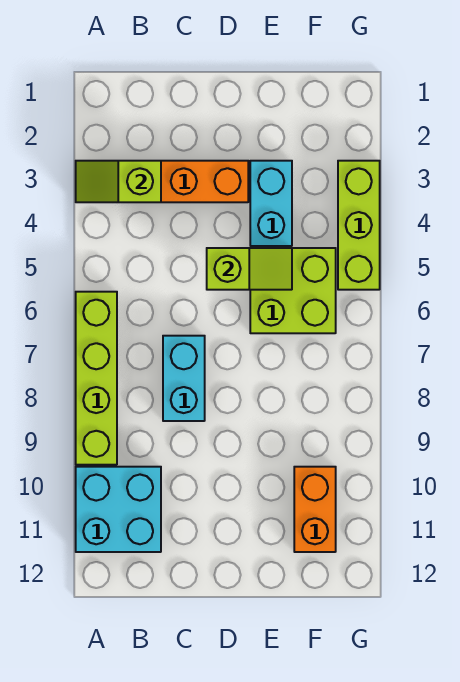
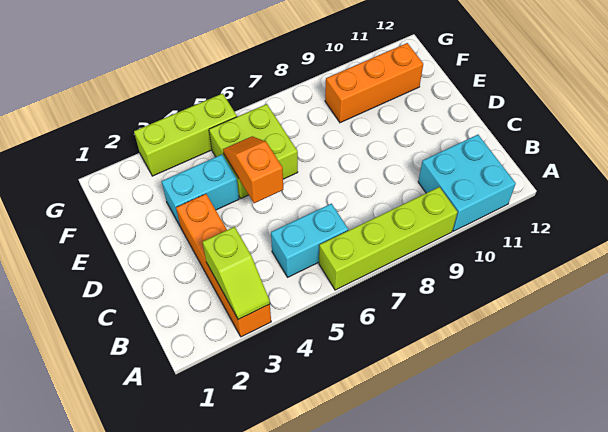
cyan brick C7:C8 level 1 -> cyan brick B5:B6 level 1
lime slope D5:E5 level 2 top D -> orange slope D5:E5 level 2 top D
orange brick F10:F11 level 1 -> orange brick F9:F11 level 1

